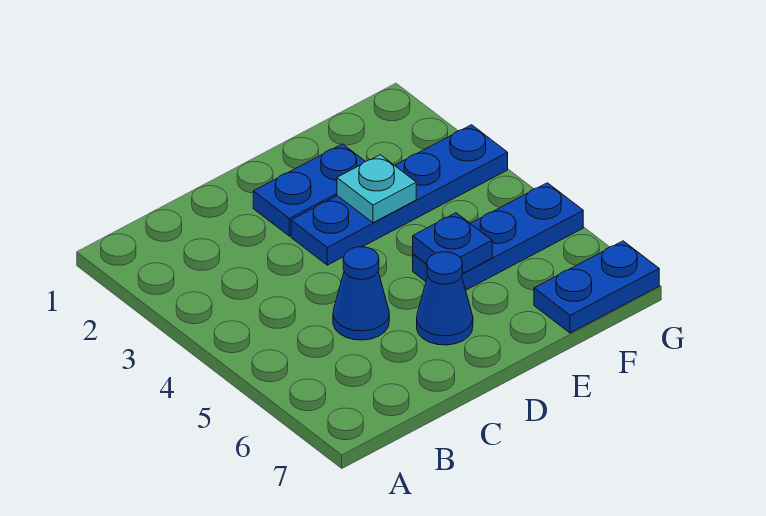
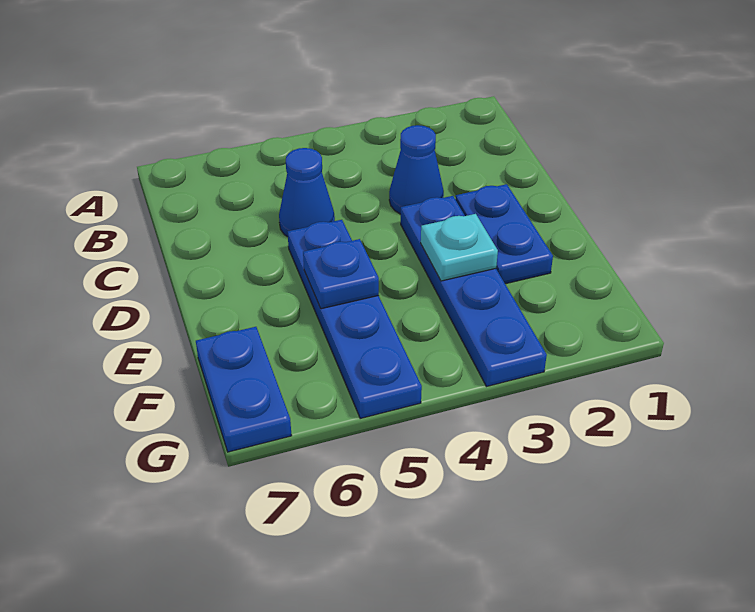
blue cone D6 level 1 -> blue cone C3 level 1
blue plate E5:G5 level 1 -> blue plate D5:G5 level 1

